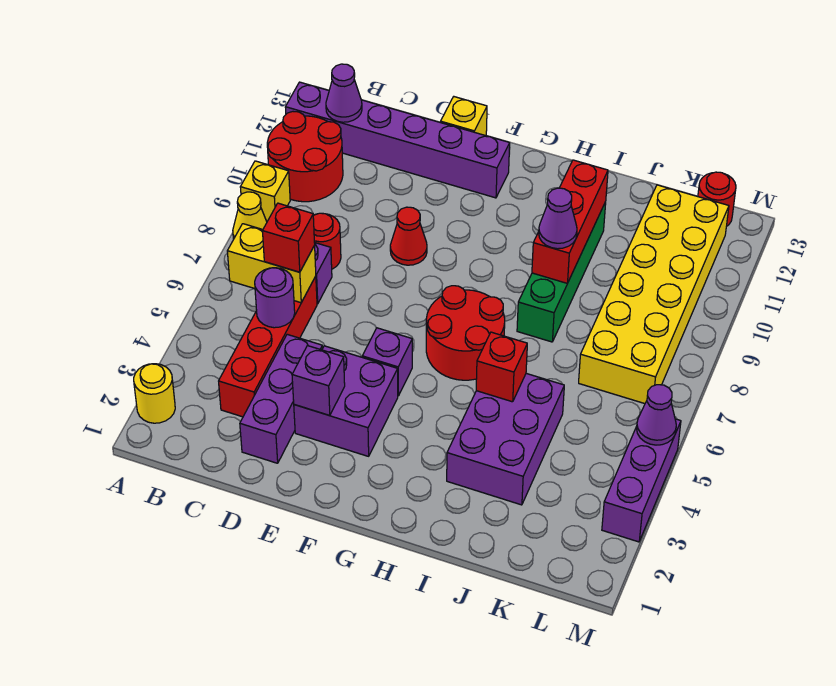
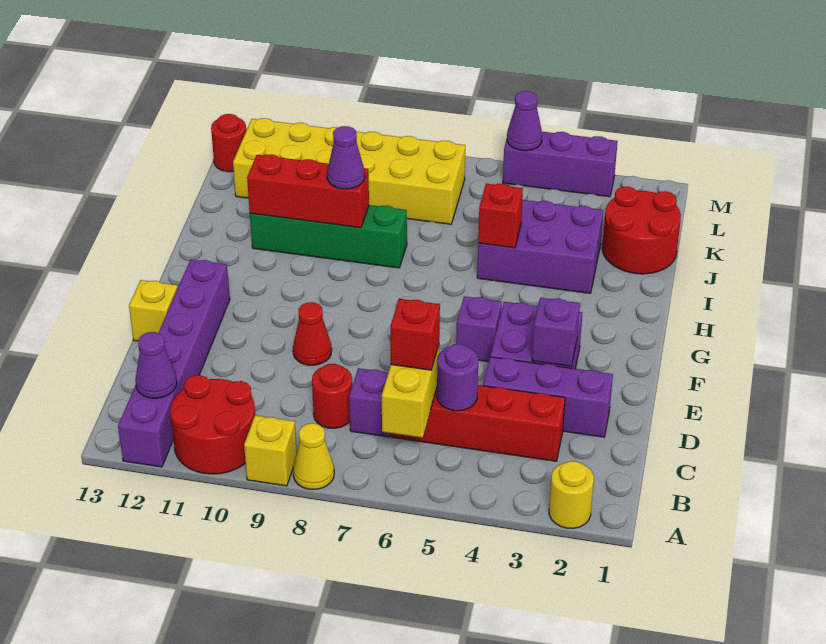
red round brick G6:H7 level 1 -> red round brick J1:K2 level 1

